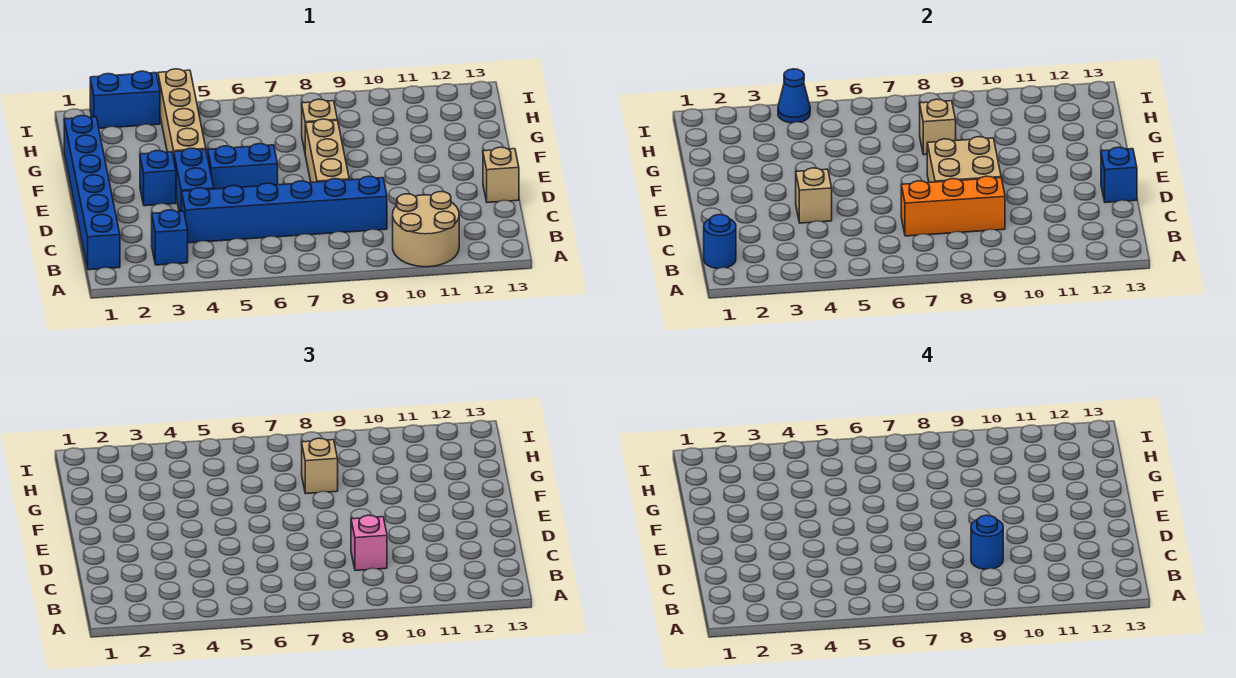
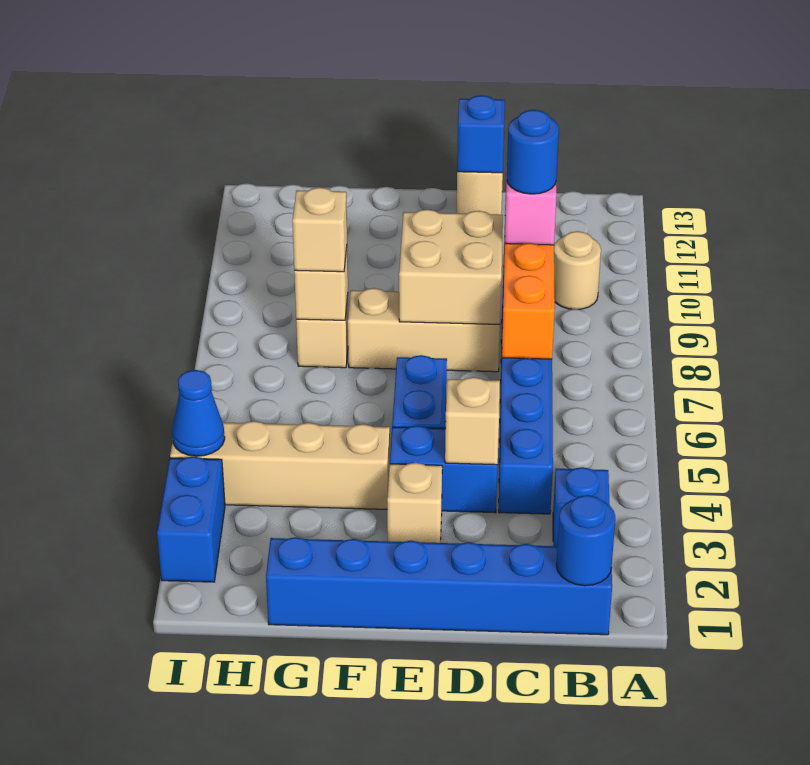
tan round brick A10:B11 level 1 -> tan round brick B10 level 1
blue brick E3 level 1 -> tan brick E3 level 1

